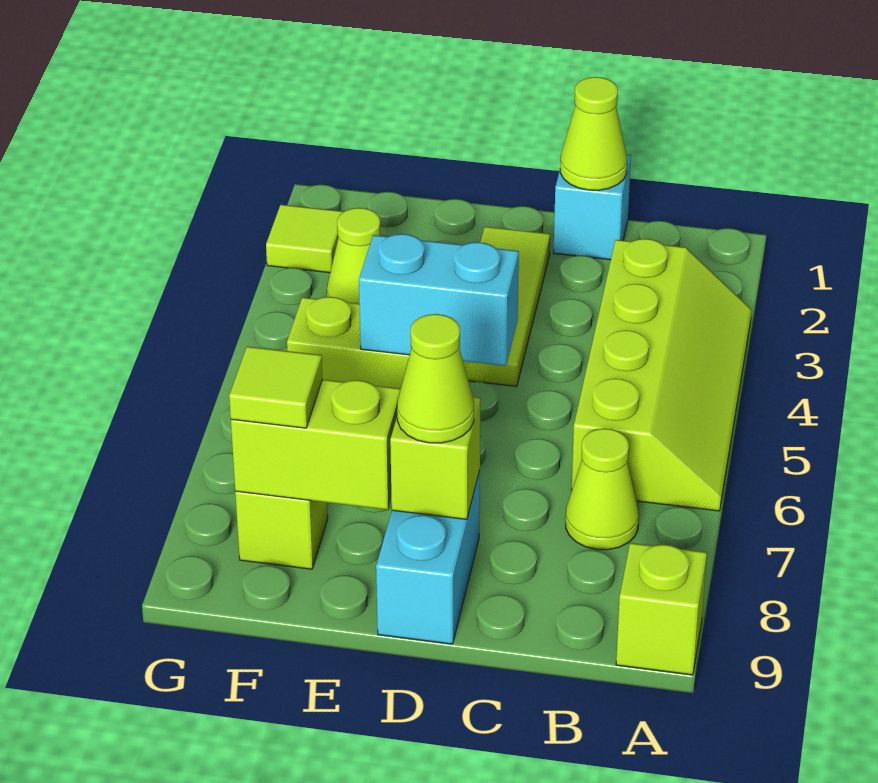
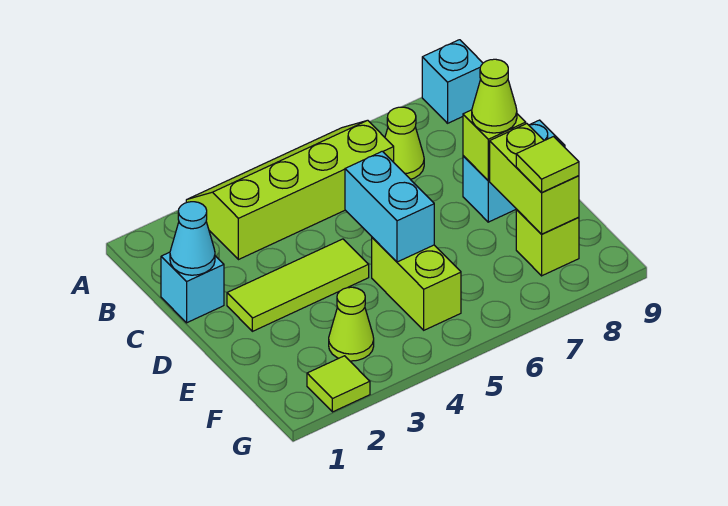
lime brick A9 level 1 -> cyan brick A9 level 1
lime cone C1 level 2 -> cyan cone C1 level 2

